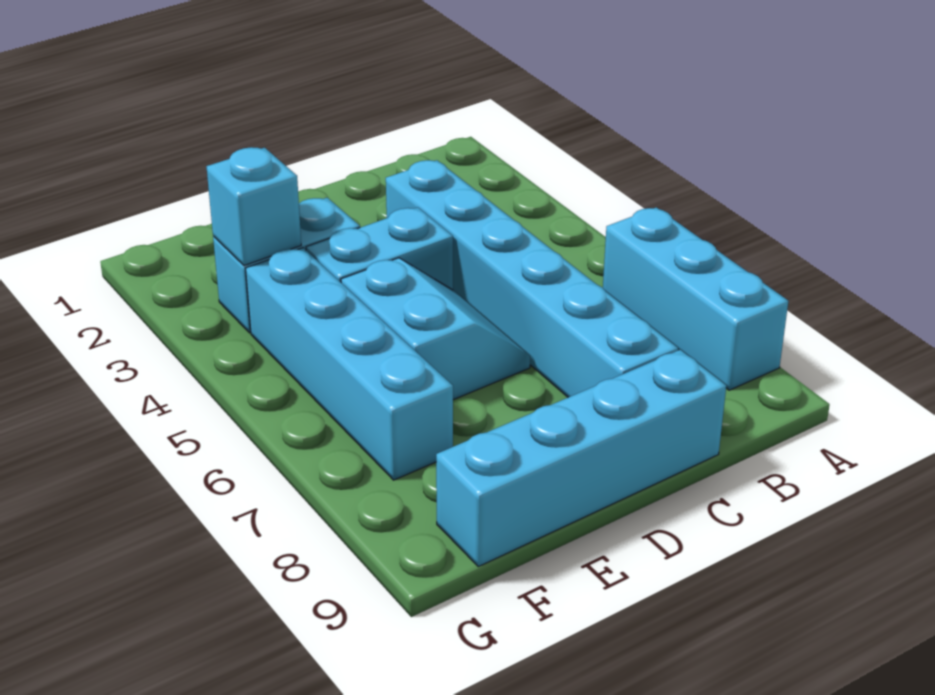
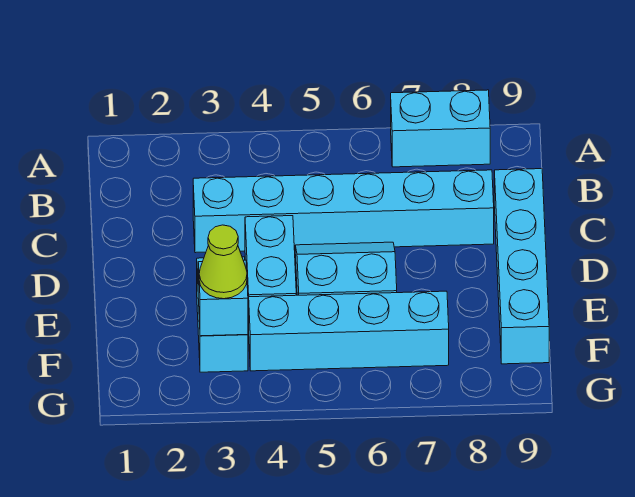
cyan brick A6:A8 level 1 -> cyan brick A7:A8 level 1
none -> lime cone F3 level 3

